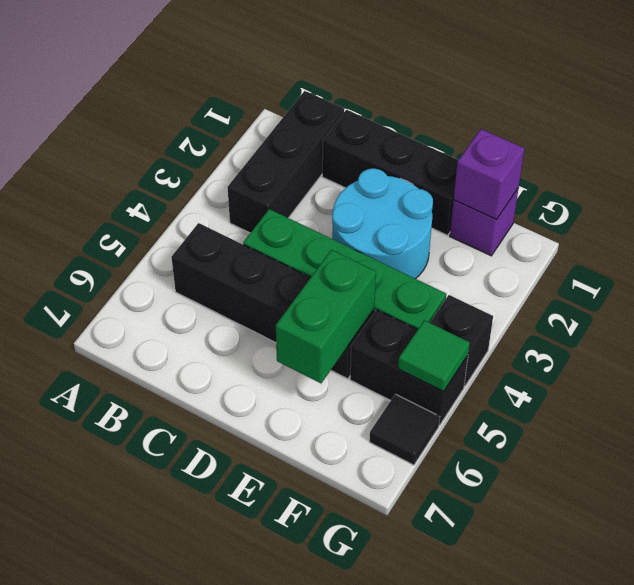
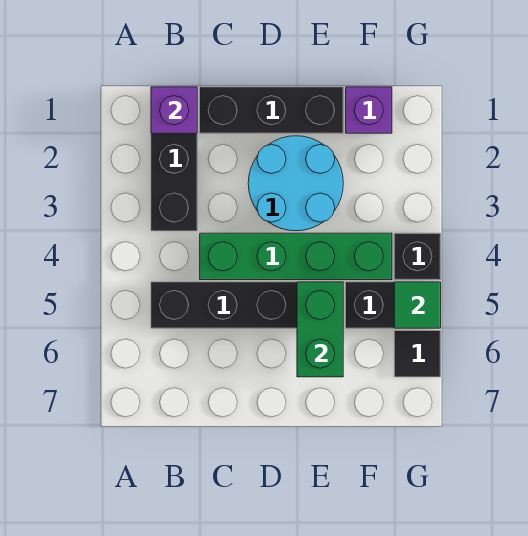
purple brick F1 level 2 -> purple brick B1 level 2

